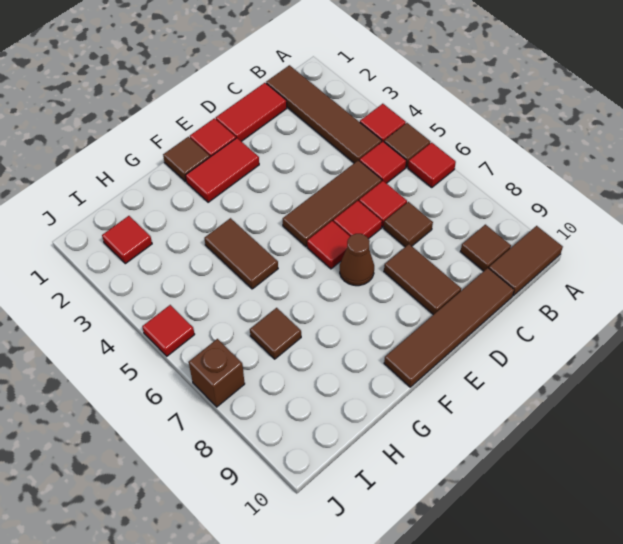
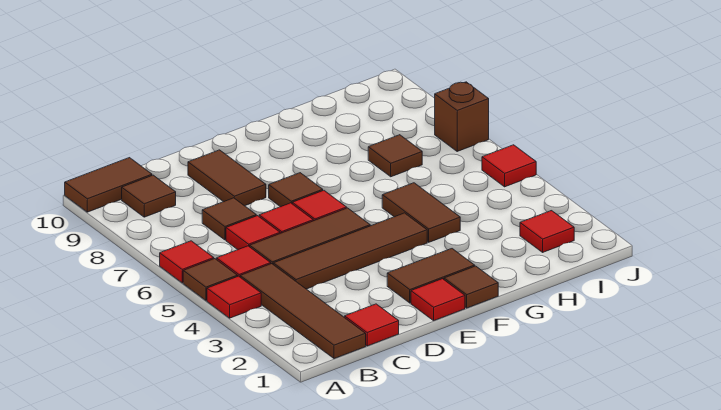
red tile C1:D1 level 1 -> red tile C1 level 1
brown tile C10:F10 level 1 -> brown tile C4:F4 level 1
red tile E2:F2 level 1 -> brown tile E2:F2 level 1
brown cone E7 level 1 -> brown tile E7 level 1

